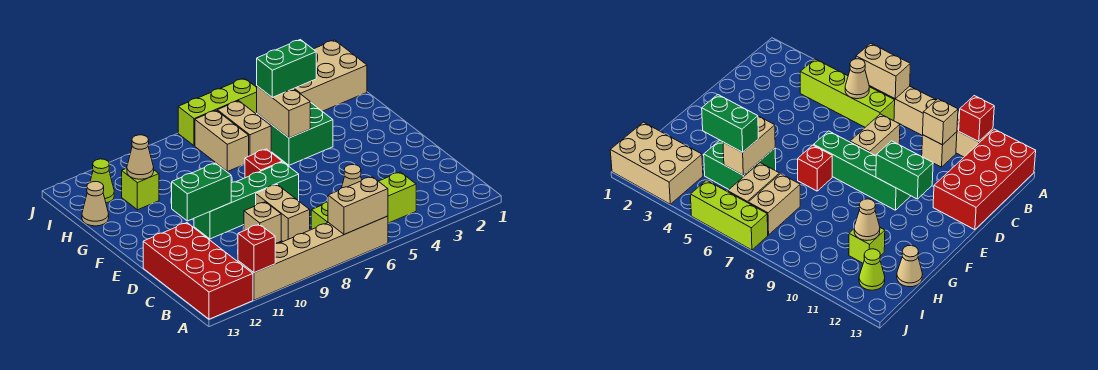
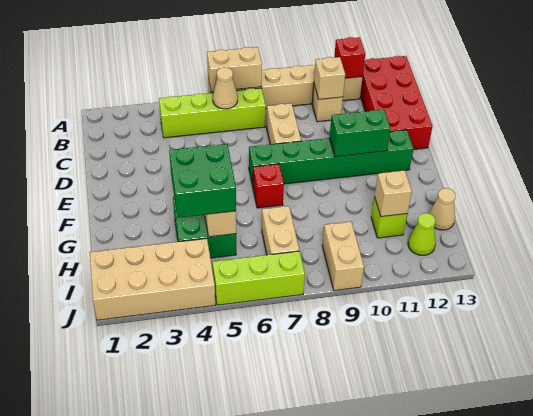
green brick E7:E10 level 1 -> green brick E7:E12 level 1
green brick H4:H5 level 3 -> green brick G4:H5 level 3
tan brick H6:I6 level 1 -> tan brick I9:J9 level 1
tan cone H11 level 2 -> tan brick H11 level 2
tan brick I1:J3 level 1 -> tan brick I1:J4 level 1

